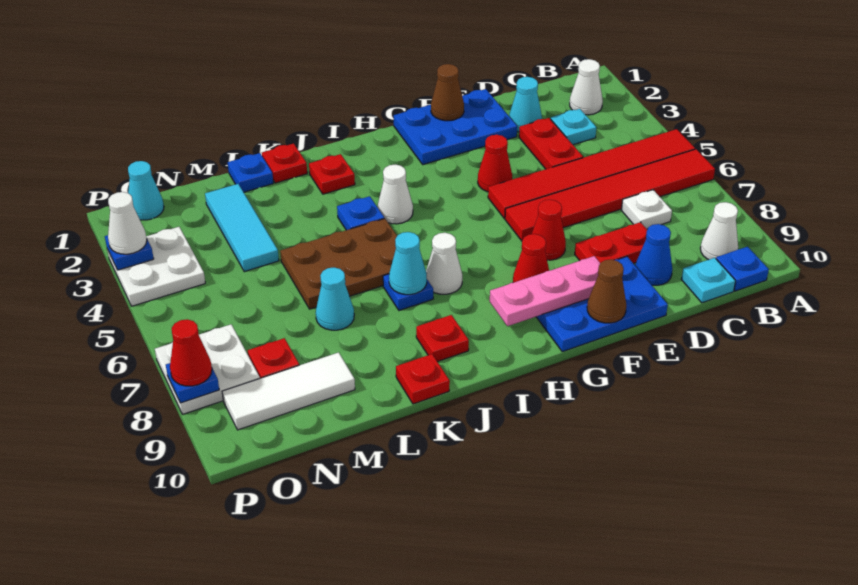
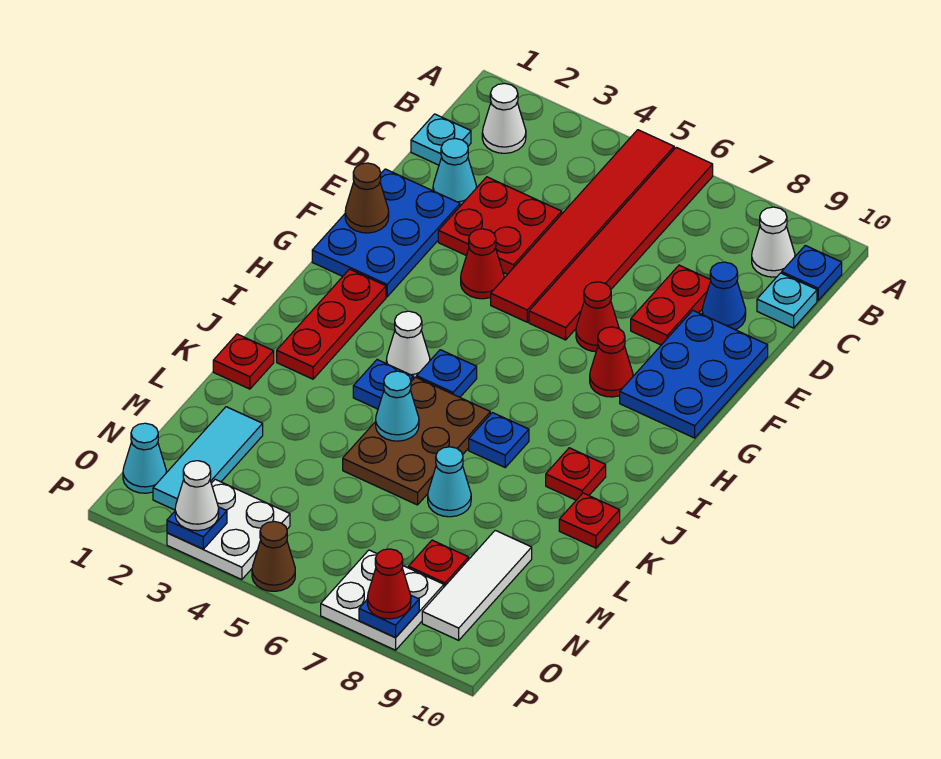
cyan plate C3 level 1 -> cyan plate C1 level 1
white plate C7 level 1 -> none
red plate D3:D4 level 1 -> red plate D3:E4 level 1
pink plate F9:H9 level 2 -> none
brown cone F10 level 2 -> brown cone P5 level 1
white cone I7 level 1 -> none
red plate J2 level 1 -> red plate H2:J2 level 1
cyan cone J7 level 2 -> cyan cone K5 level 2
blue plate L1 level 1 -> blue plate I5 level 1
cyan tile M2:M4 level 1 -> cyan tile M2:O2 level 1

